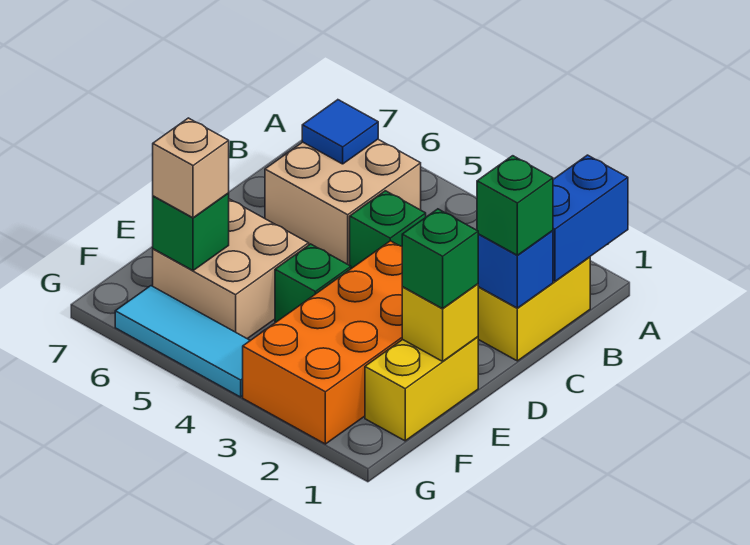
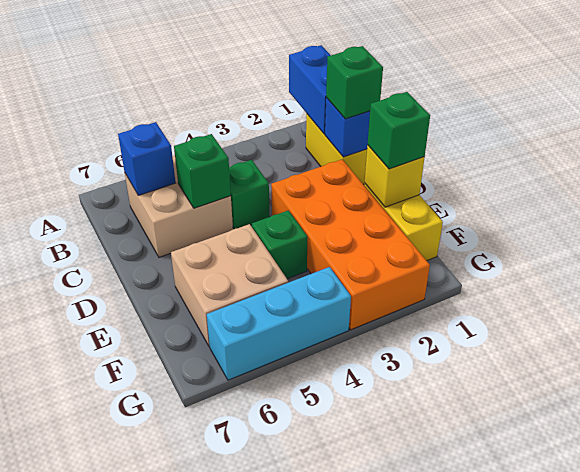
blue tile B6 level 2 -> blue brick B6 level 2
green brick F6 level 2 -> green brick C5 level 2
tan brick F6 level 3 -> none
cyan tile G4:G6 level 1 -> cyan brick G4:G6 level 1

